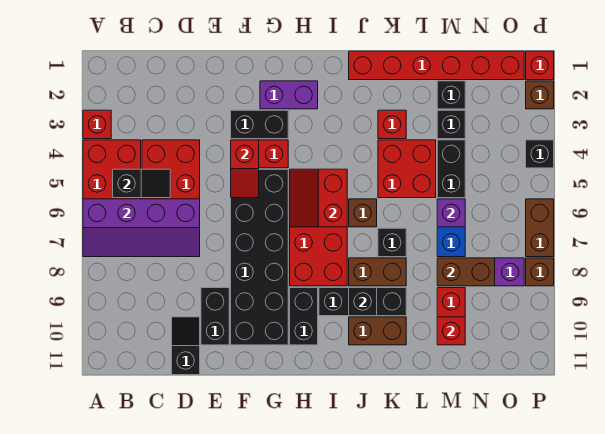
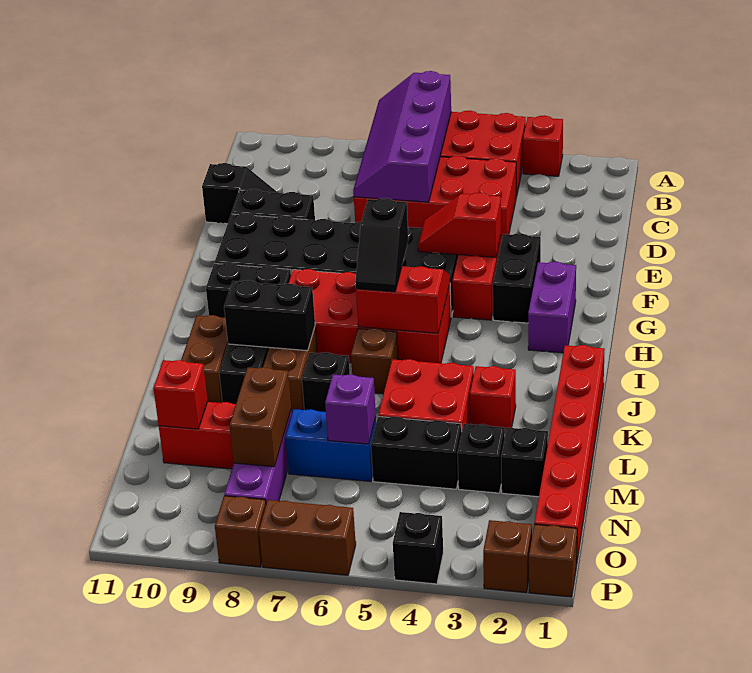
black slope B5:C5 level 2 top B -> black slope H6:I6 level 3 top H
black brick J9 level 2 -> black brick J8:J9 level 2
red brick P1 level 1 -> brown brick P1 level 1

